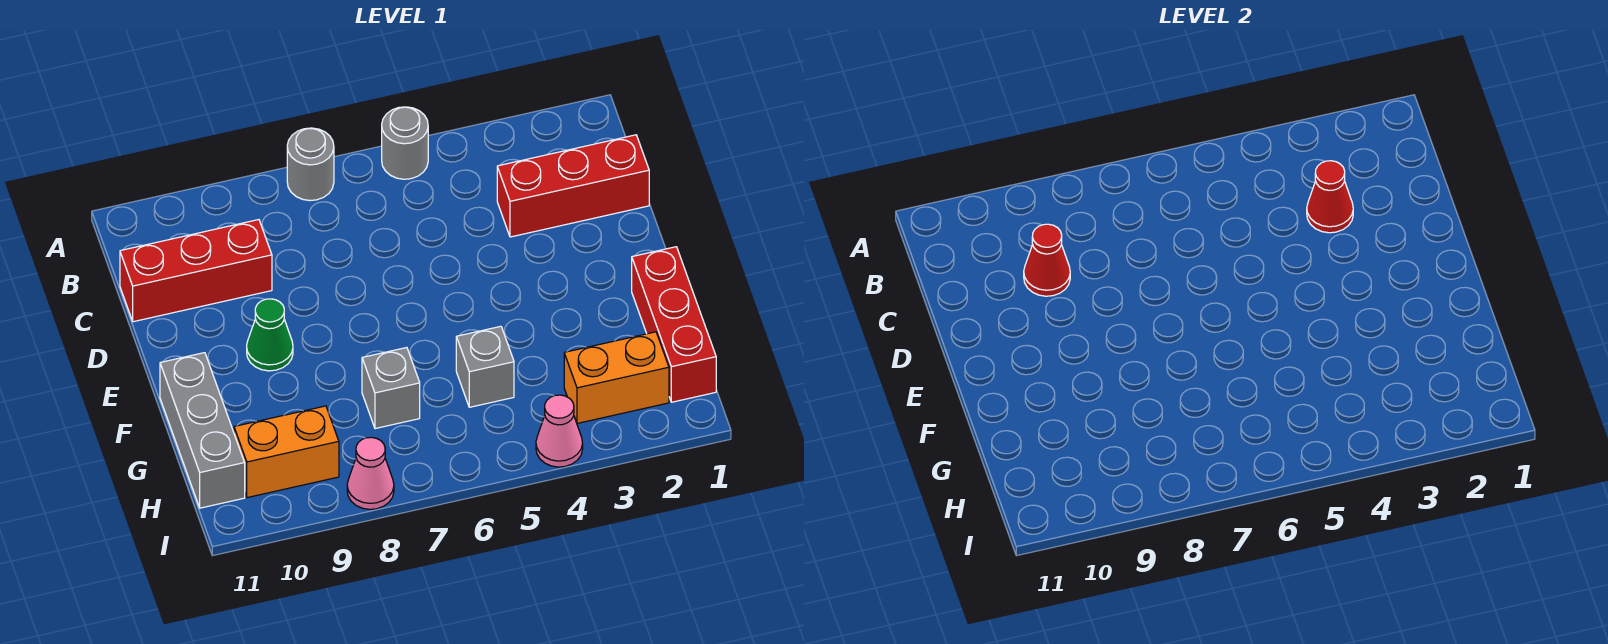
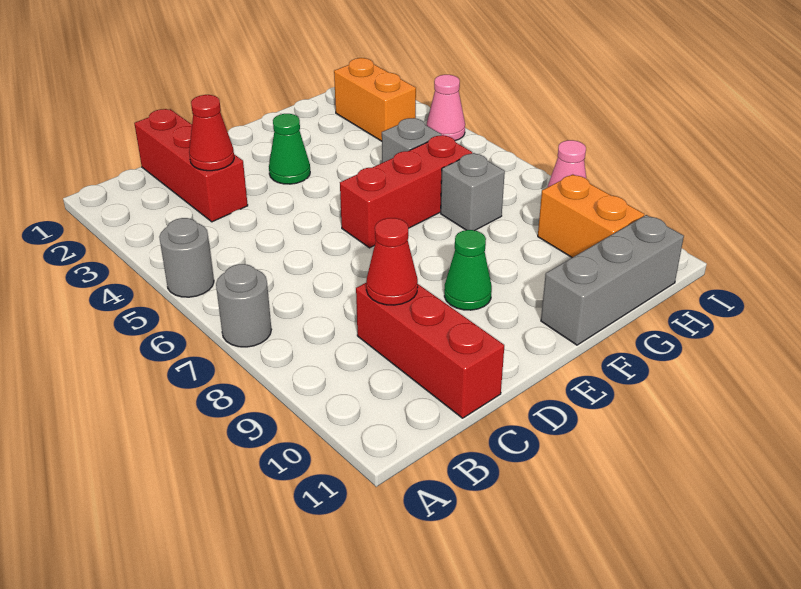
none -> green cone E3 level 1
red brick F1:H1 level 1 -> red brick E6:G6 level 1

